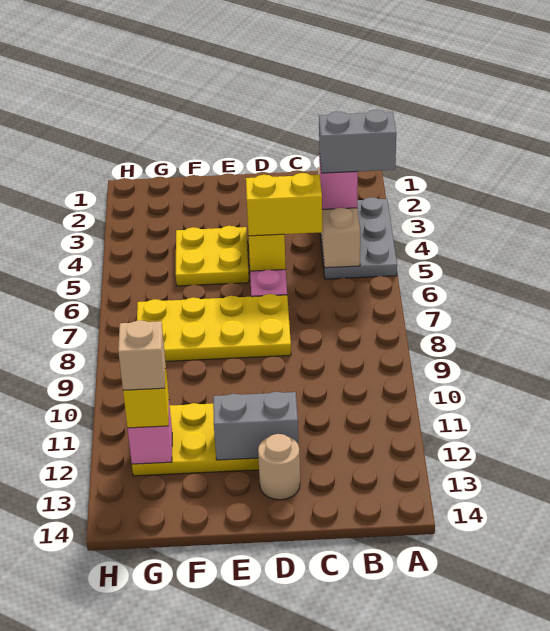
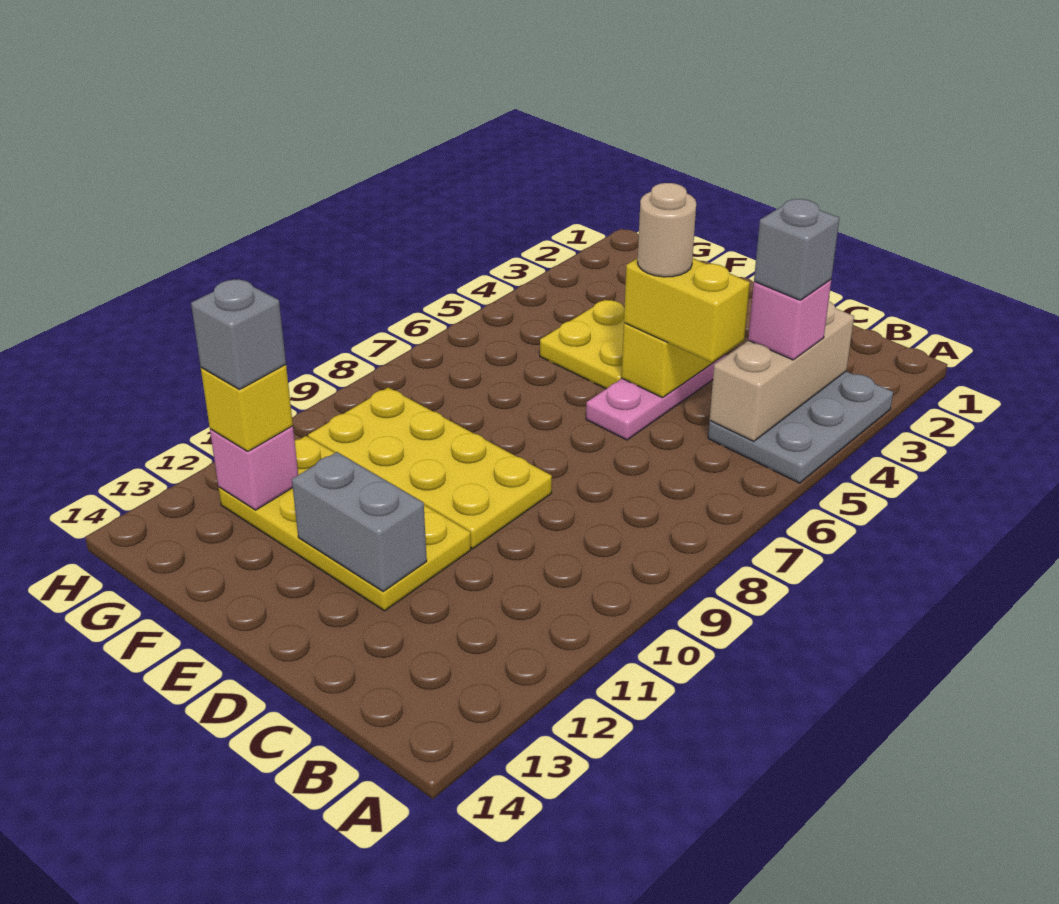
grey brick A4:B4 level 4 -> grey brick B4 level 4
yellow plate D7:G8 level 1 -> yellow plate D9:G10 level 1
tan round brick D13 level 1 -> tan round brick D5 level 4
tan brick G12 level 4 -> grey brick G12 level 4

